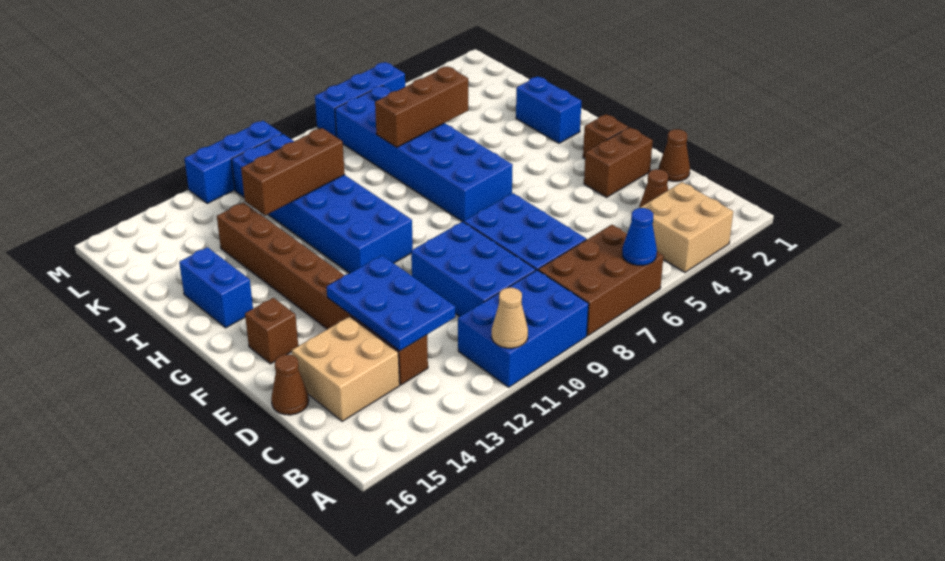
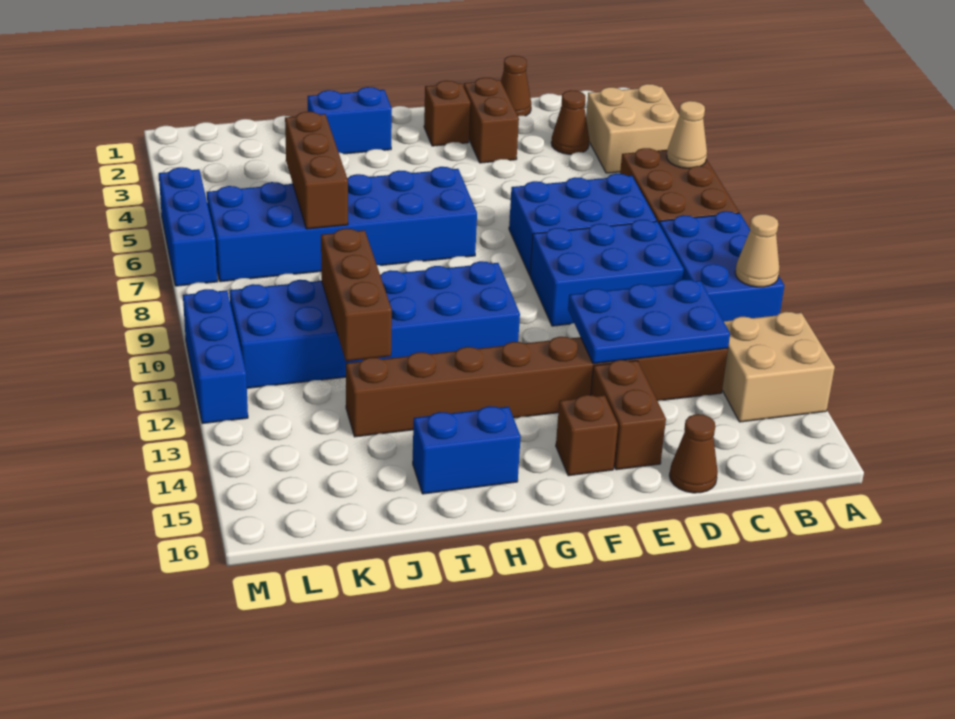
blue cone A6 level 2 -> tan cone A6 level 2
tan brick C14:D15 level 1 -> tan brick A13:B14 level 1
none -> brown brick E14:E15 level 1

